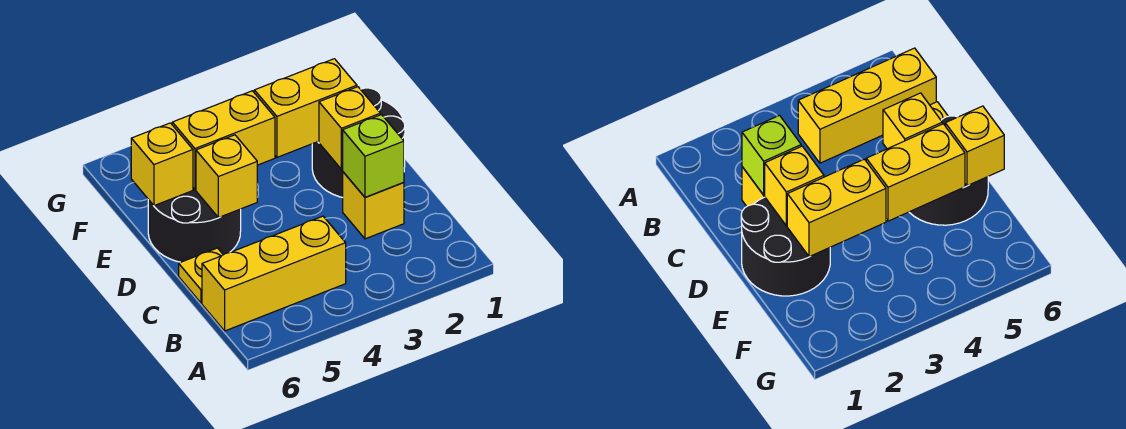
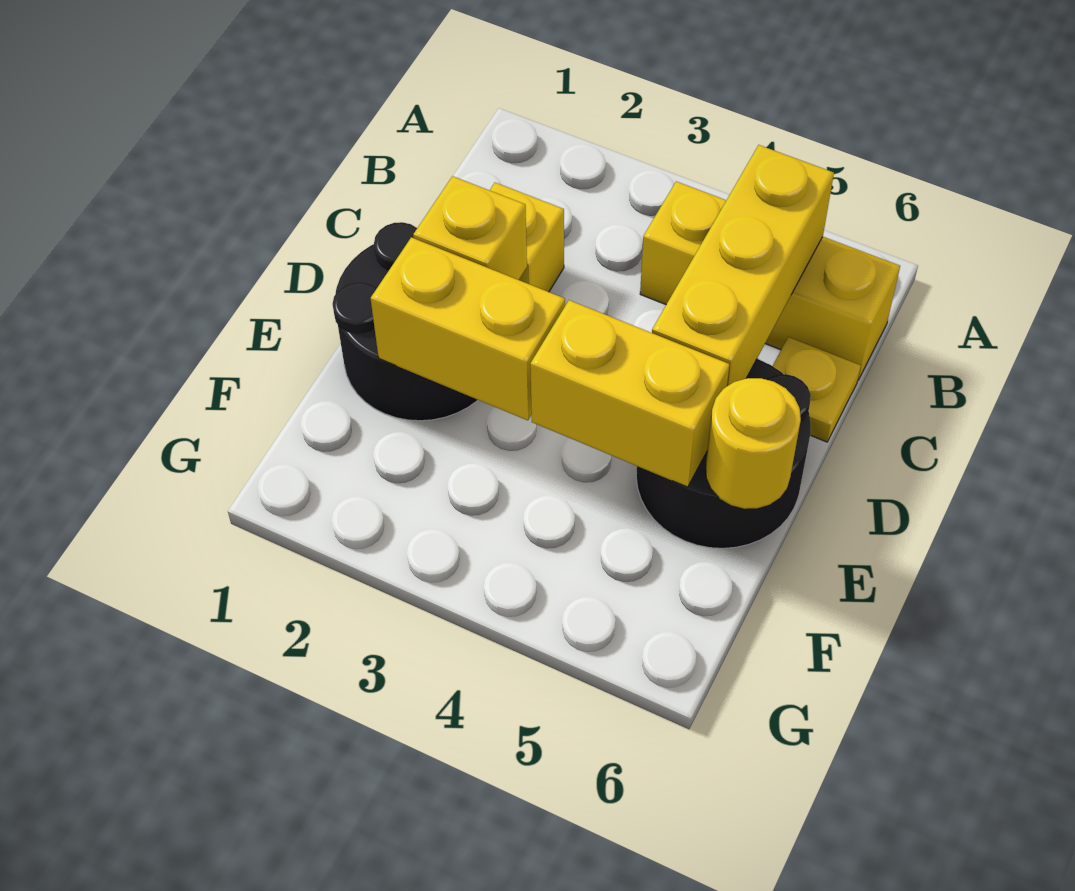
lime brick C2 level 2 -> none
yellow brick D5 level 2 -> yellow brick B5:D5 level 2
yellow brick E6 level 2 -> yellow round brick E6 level 2

